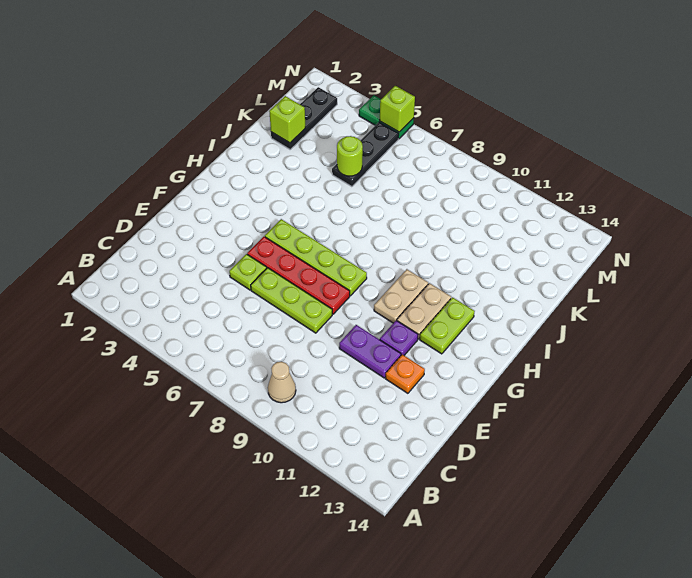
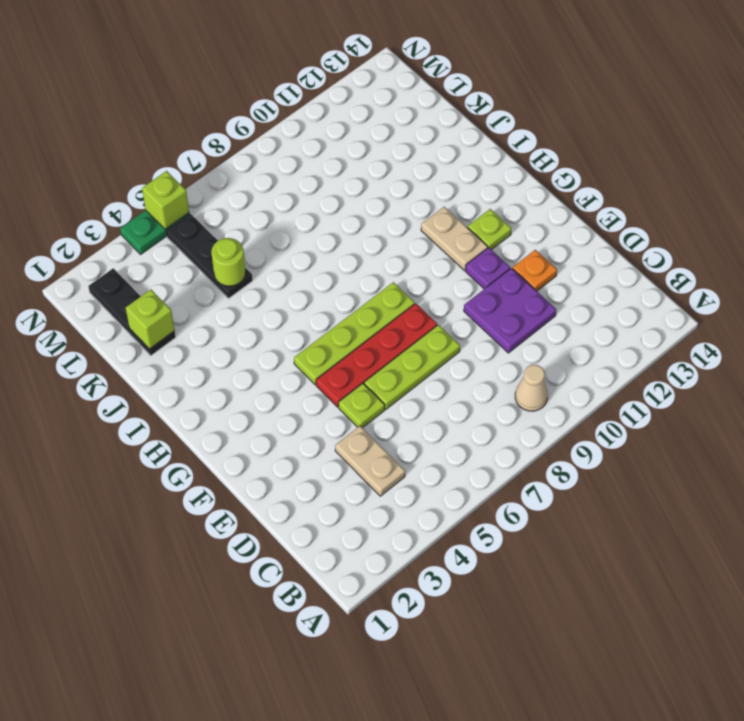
purple plate E10:E11 level 1 -> purple plate D10:E11 level 1
tan plate G10:H10 level 1 -> tan plate C4:D4 level 1
lime plate G12:H12 level 1 -> lime plate G12 level 1

